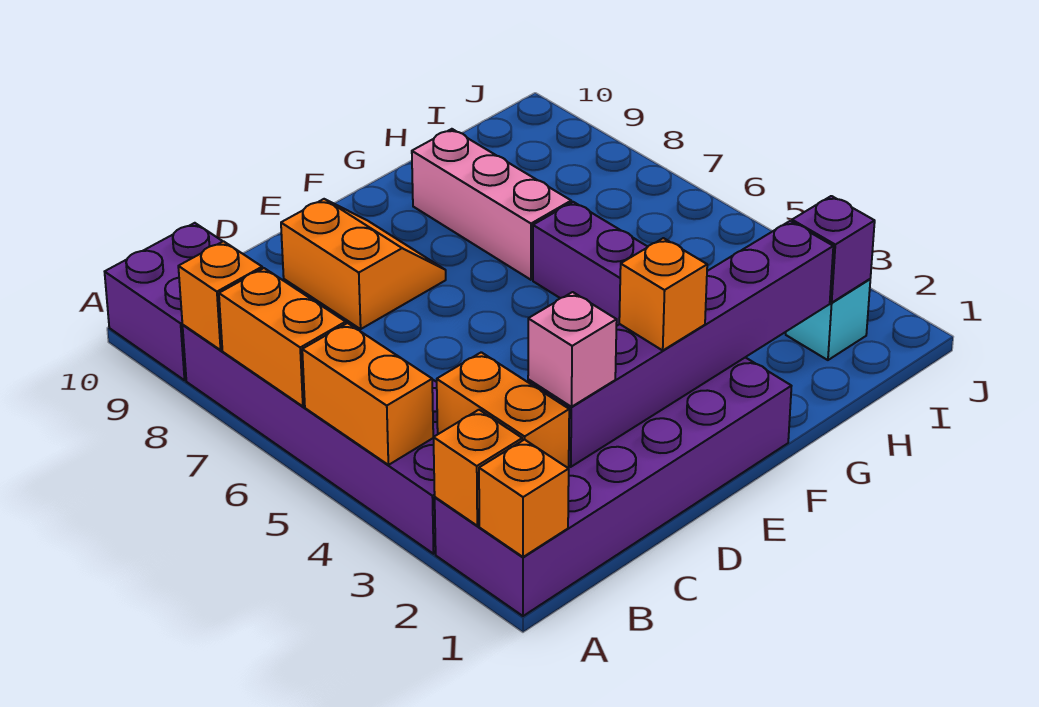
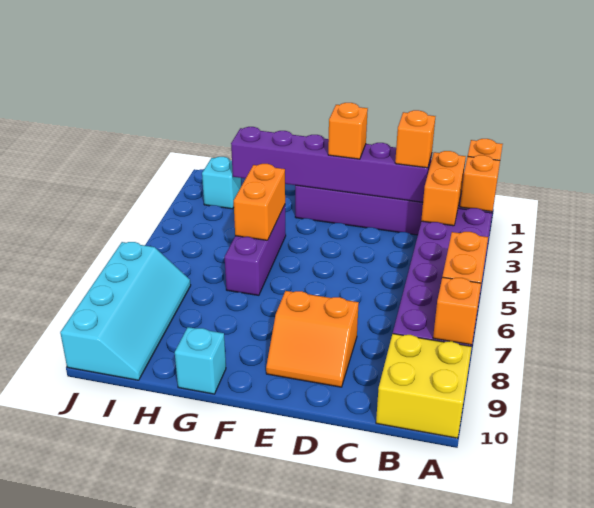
orange brick A4:A5 level 2 -> orange brick G4:G5 level 2
purple brick A9:B10 level 1 -> yellow brick A9:B10 level 1
pink brick C2 level 3 -> orange brick C2 level 3
orange slope D8:E9 level 1 top D -> orange slope D8:E9 level 1 top 8
pink brick G7:G9 level 1 -> none
none -> cyan brick G10 level 1
purple brick I2 level 2 -> none
none -> cyan slope I7:J10 level 1 top J

